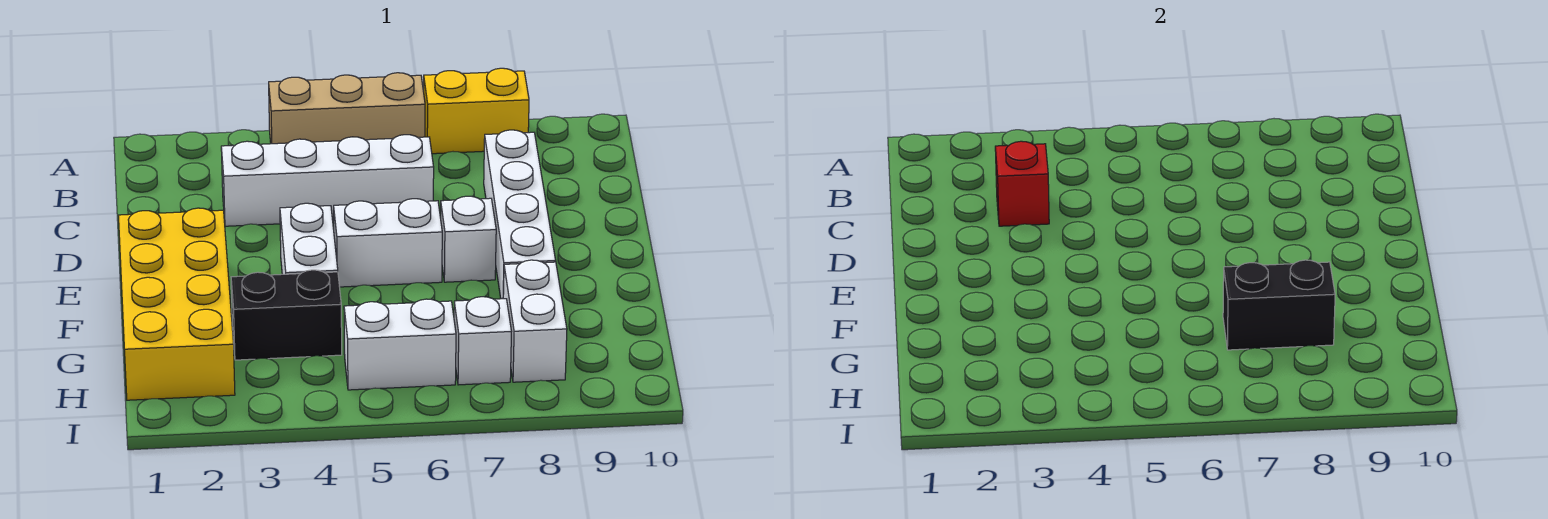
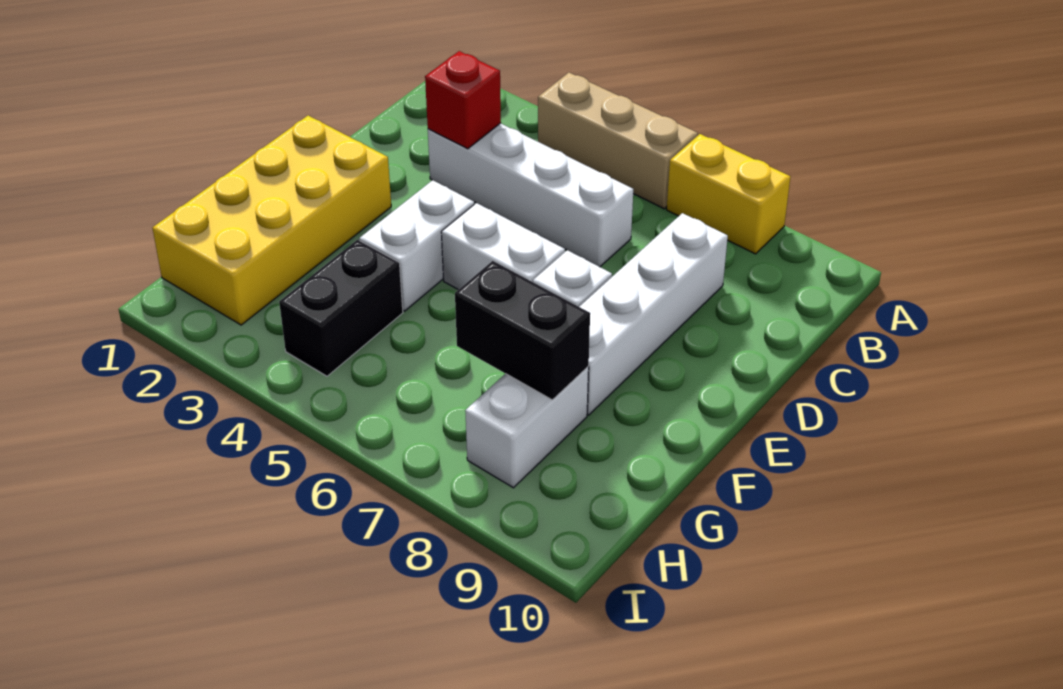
black brick G3:G4 level 1 -> black brick G4:H4 level 1
white brick H5:H6 level 1 -> none
white brick H7 level 1 -> none

